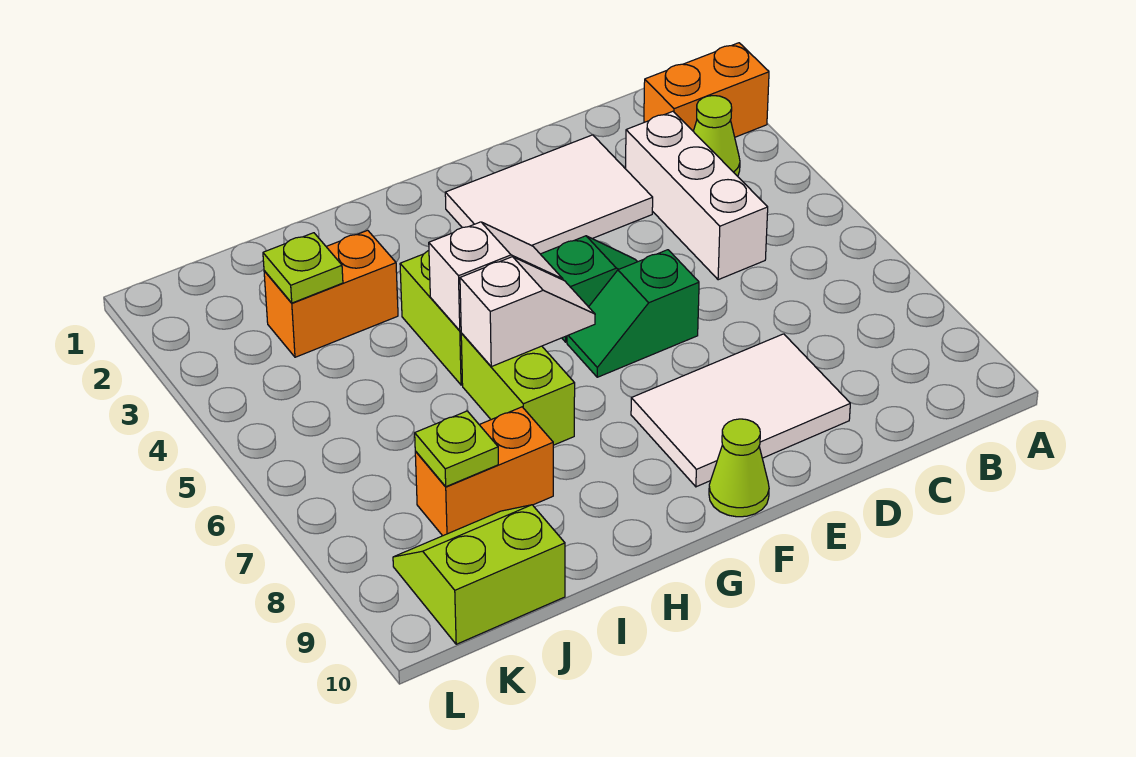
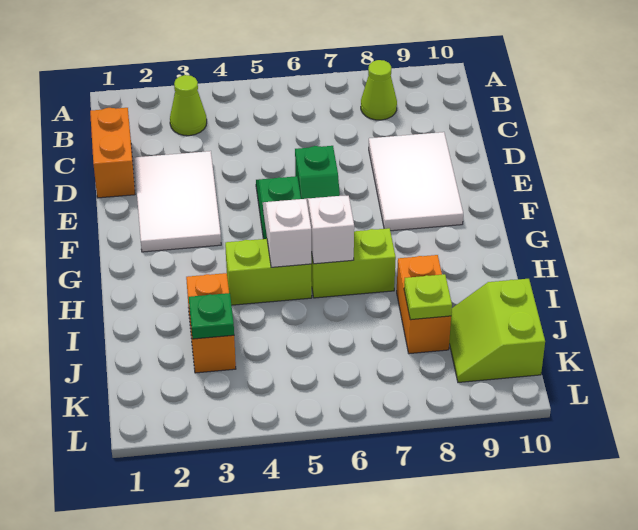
orange brick A2:B2 level 1 -> orange brick C1:D1 level 1
white brick C3:C5 level 1 -> none
lime cone F10 level 1 -> lime cone B8 level 1
lime plate J3 level 2 -> green plate J3 level 2

